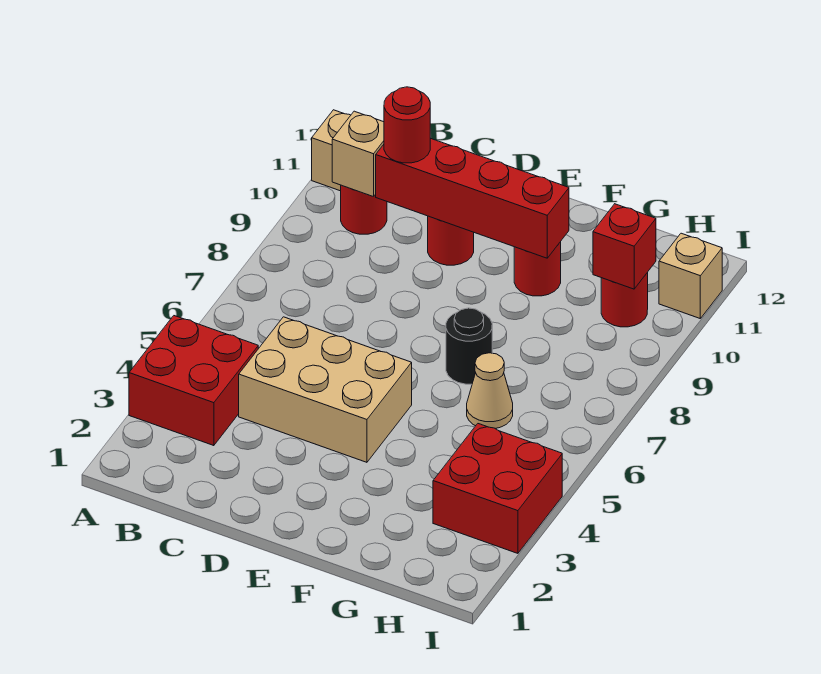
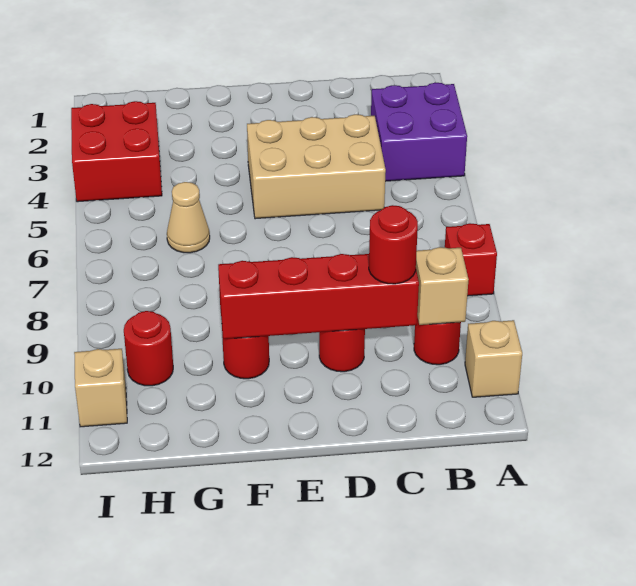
red brick A3:B4 level 1 -> purple brick A3:B4 level 1
black round brick F7 level 1 -> none
red brick H10 level 2 -> red brick A8 level 1

